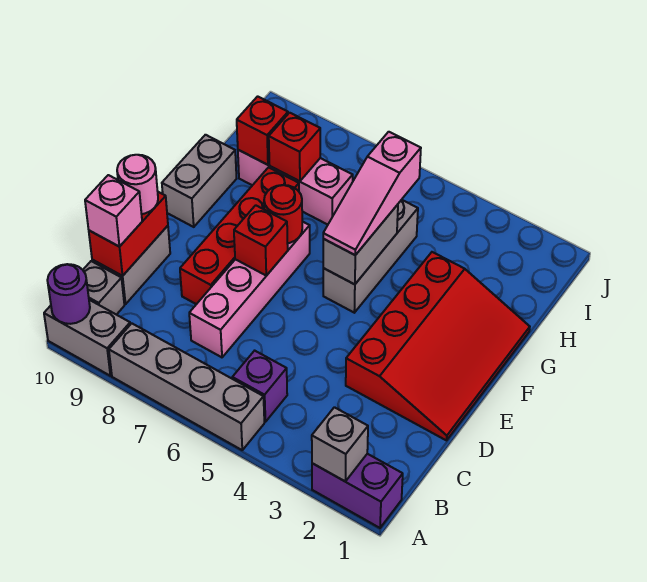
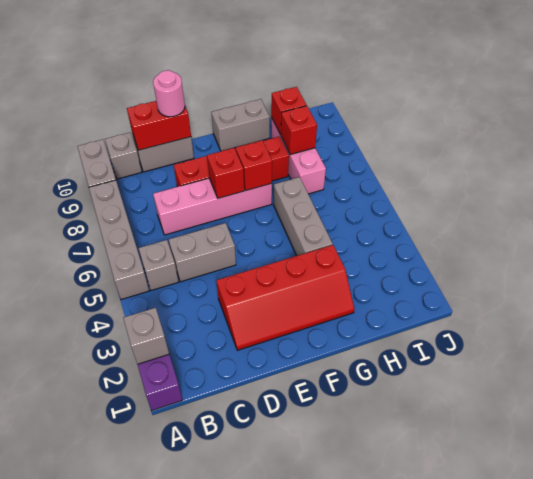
purple round brick A10 level 2 -> none
purple brick B5 level 1 -> grey brick B5 level 1
pink brick C10 level 3 -> none
red slope D1:G3 level 1 top 3 -> red slope D2:G3 level 1 top 3
grey brick F5:H5 level 1 -> grey brick G4:G6 level 1
grey brick F5:G5 level 2 -> grey brick C5:D5 level 1
pink slope F5:H5 level 3 top H -> none
red round brick F7 level 2 -> red brick F7 level 2

